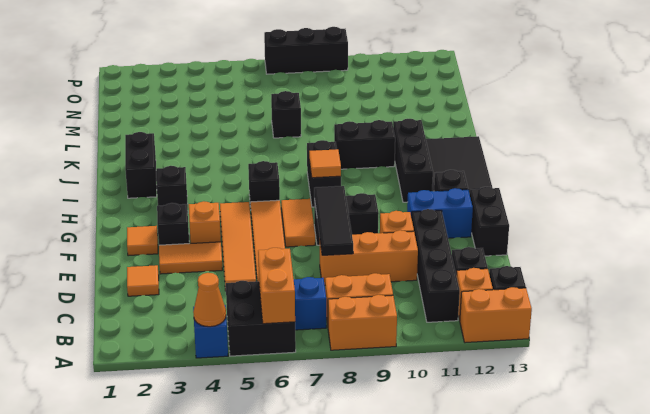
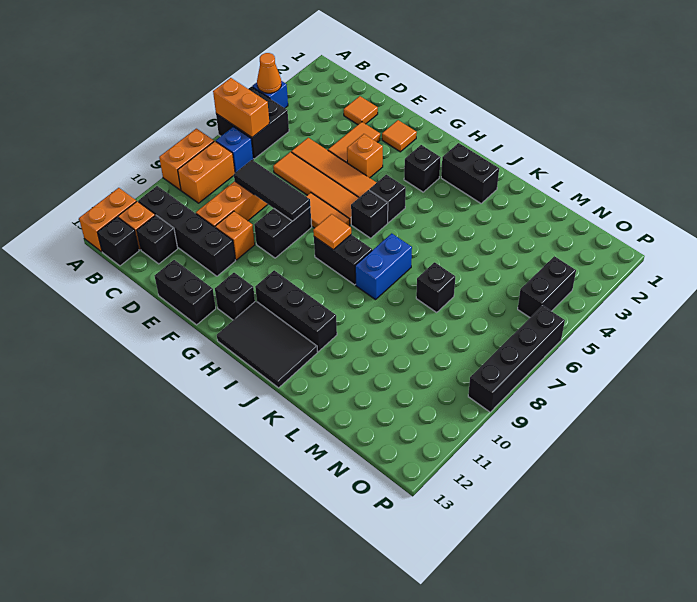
black brick F3 level 1 -> black brick H5 level 1
blue brick F11:F12 level 1 -> blue brick J7:J8 level 1
black brick J9:J10 level 1 -> black brick O4:O5 level 1
black brick P7:P9 level 1 -> black brick P6:P9 level 1

